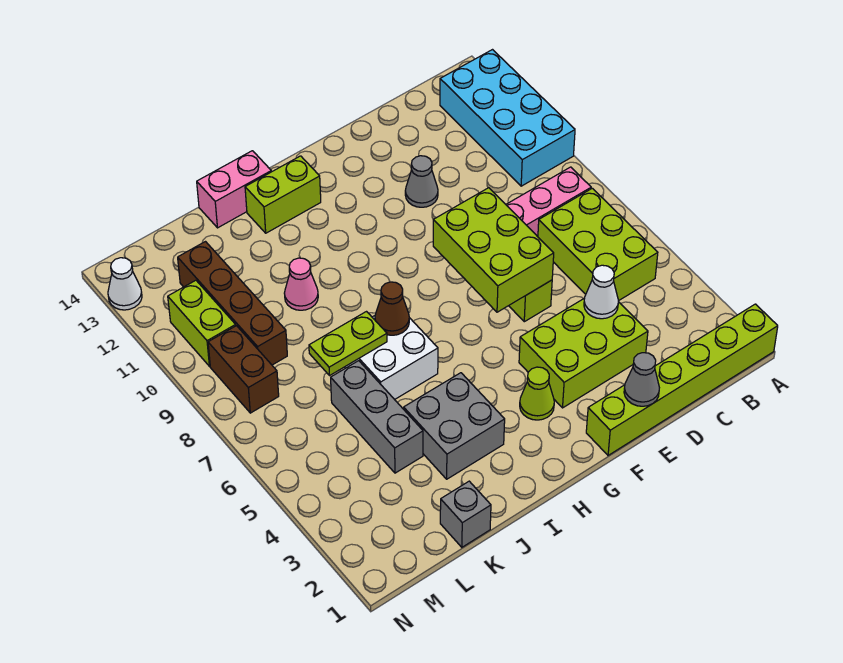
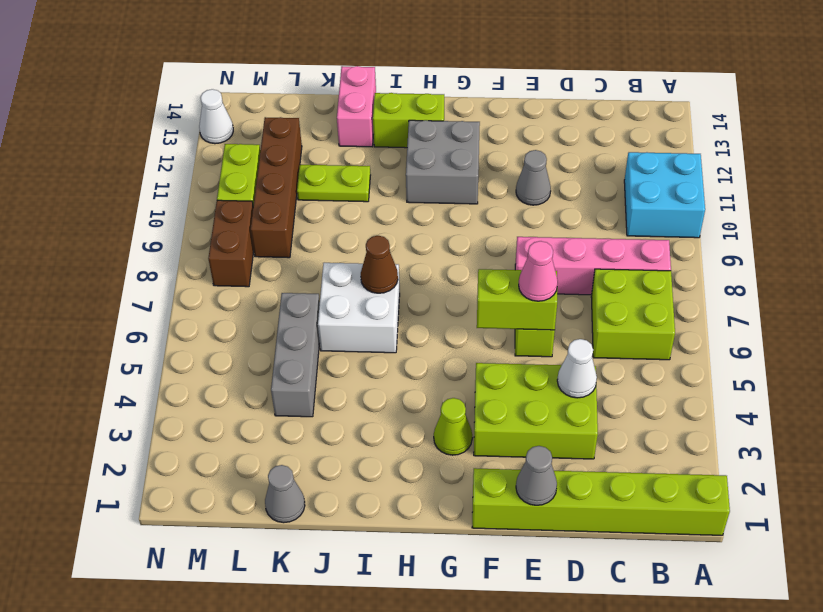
cyan brick A10:B13 level 1 -> cyan brick A10:B11 level 1
lime brick B5:C7 level 1 -> lime brick B6:C7 level 1
lime brick E6:F8 level 2 -> lime brick E6:F6 level 2
grey brick I3:J4 level 1 -> grey brick G11:H12 level 1
pink brick I14:J14 level 1 -> pink brick J13:J14 level 1
lime plate J7:K7 level 2 -> lime plate J11:K11 level 1
pink cone J10 level 1 -> pink cone E6 level 3
grey brick K1 level 1 -> grey cone K1 level 1

